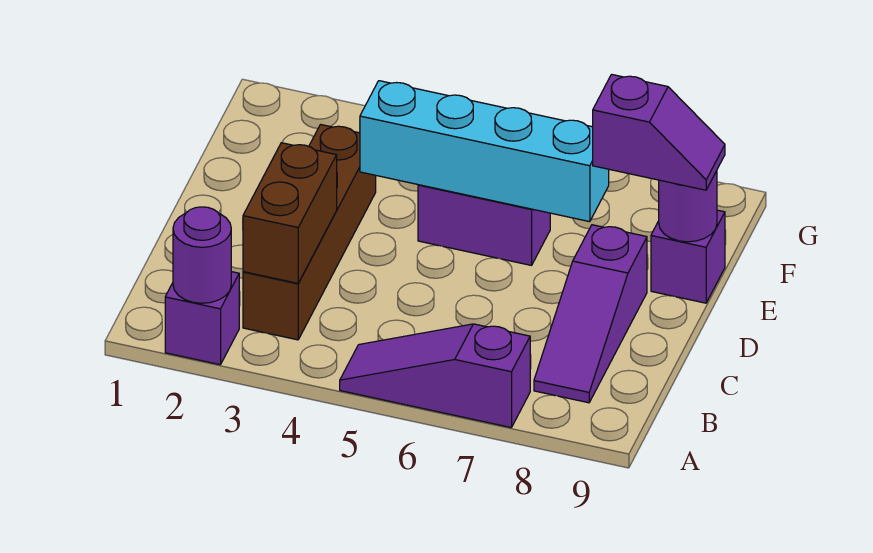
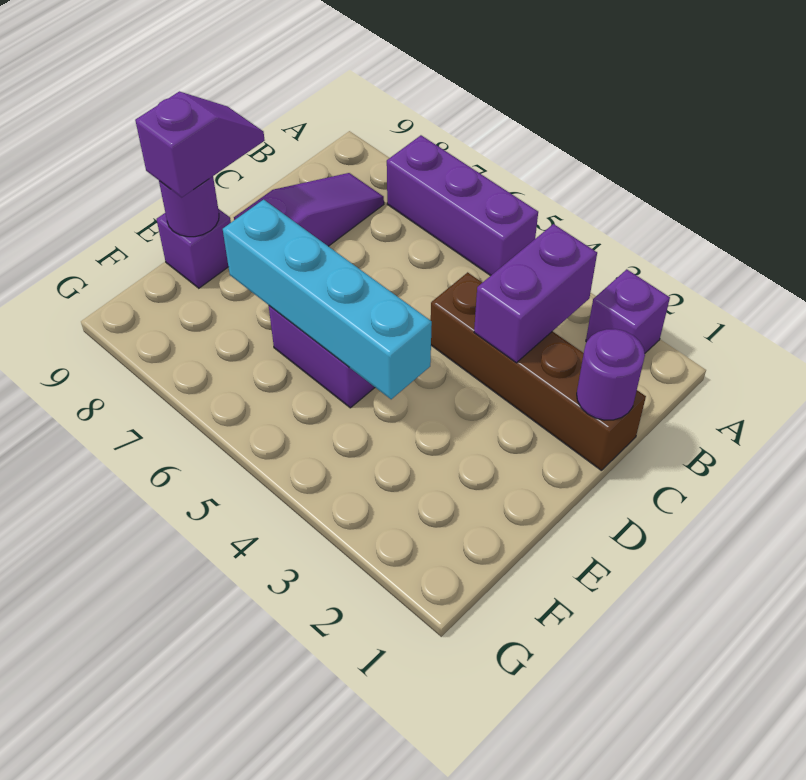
purple round brick A2 level 2 -> purple round brick C1 level 2
purple slope A5:A7 level 1 top 7 -> purple brick A5:A7 level 1
brown brick B3:E3 level 1 -> brown brick C1:C4 level 1
brown brick B3:C3 level 2 -> purple brick B3:C3 level 2
purple slope E8:E9 level 3 top 8 -> purple slope D9:E9 level 3 top E

